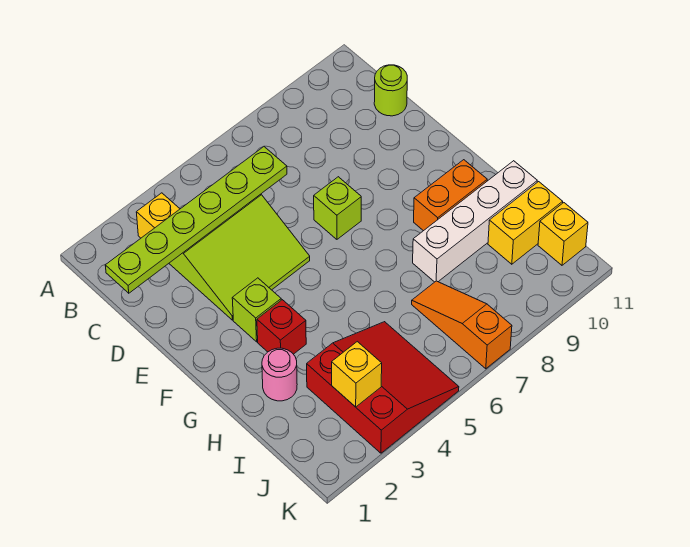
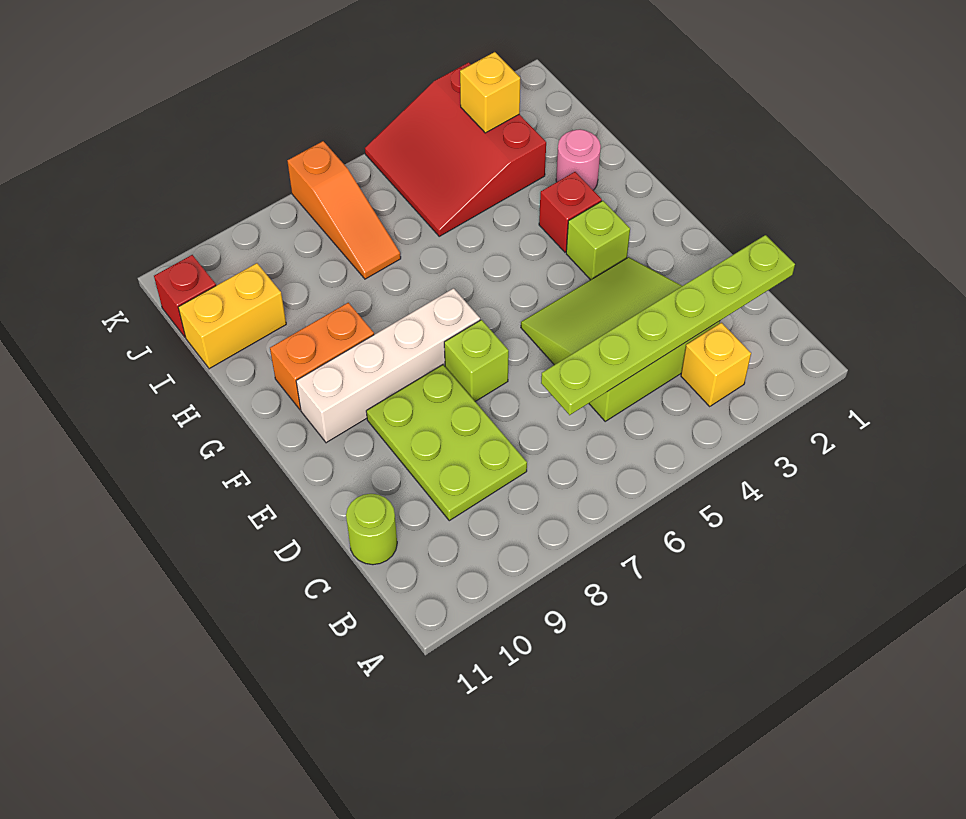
none -> lime plate C8:E9 level 1
white brick H8:H11 level 1 -> white brick F7:F10 level 1
yellow brick J11 level 1 -> red brick J11 level 1

